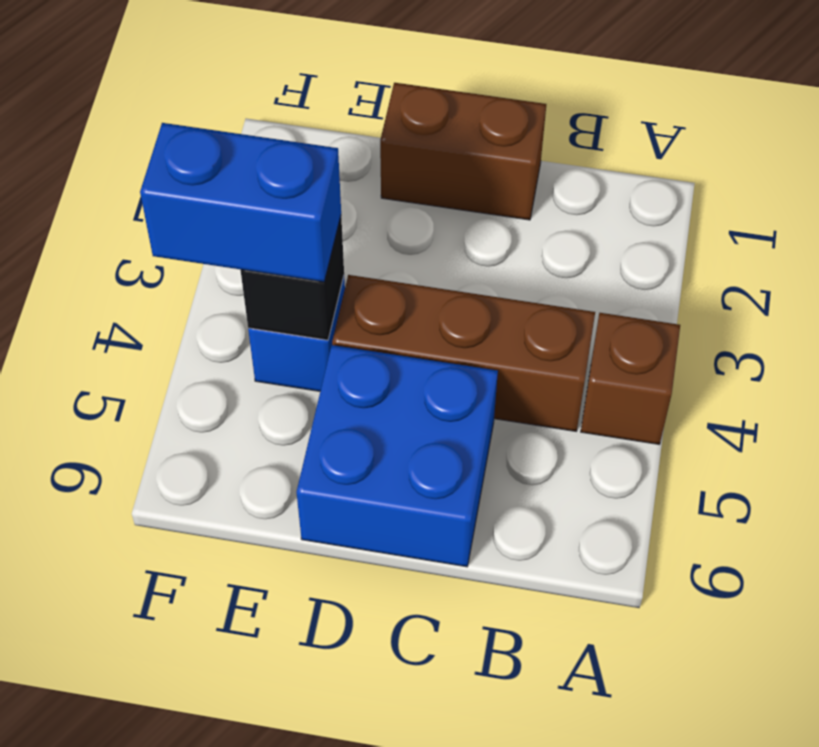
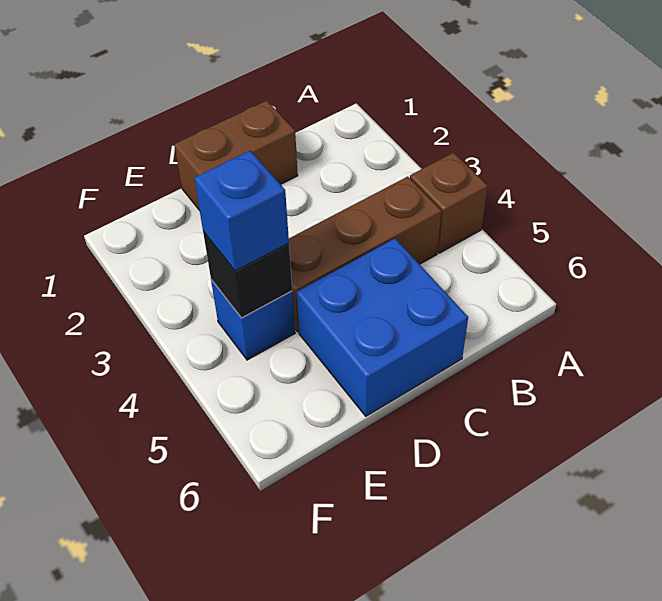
blue brick E4:F4 level 3 -> blue brick E4 level 3

